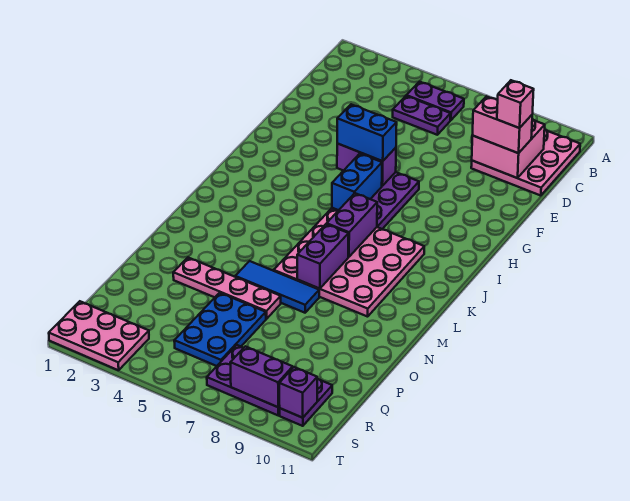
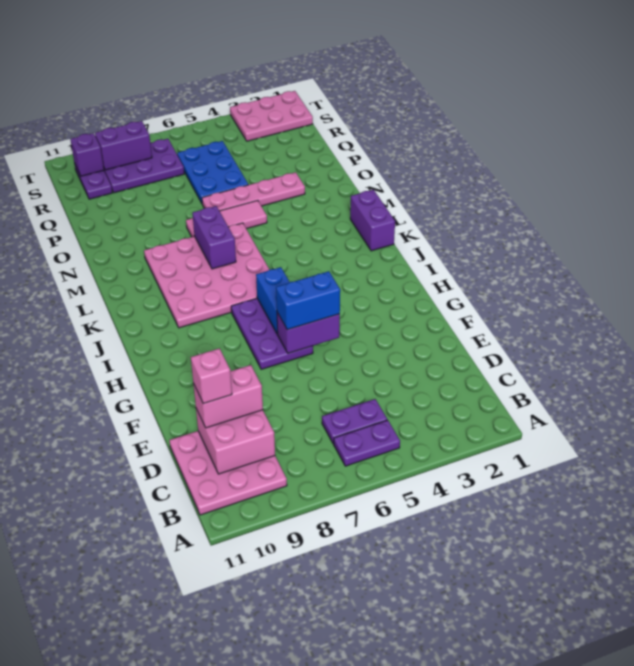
purple brick J7:K7 level 2 -> purple brick K1:L1 level 1
blue tile N5:N7 level 1 -> pink tile N5:N7 level 1

